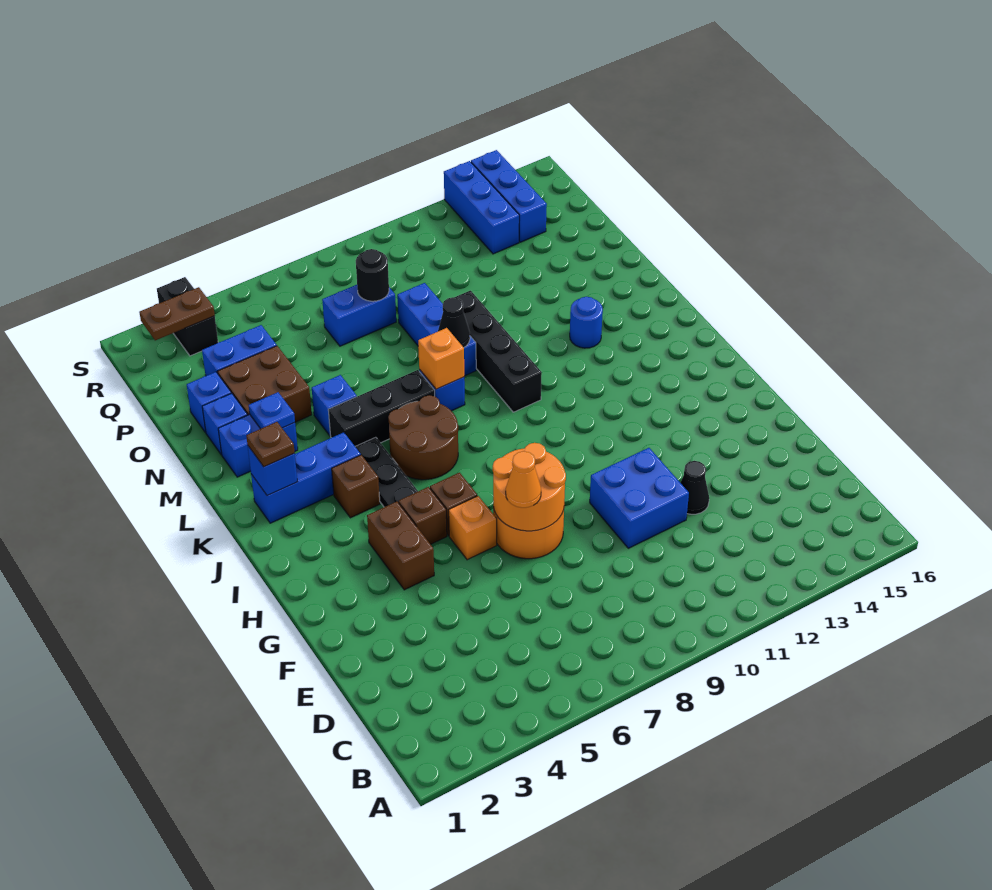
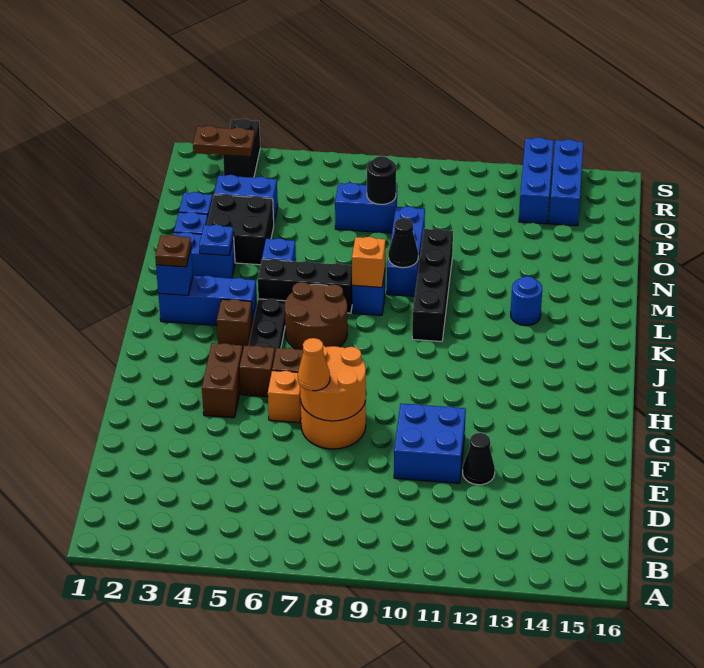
brown brick N3:O4 level 1 -> black brick N3:O4 level 1

